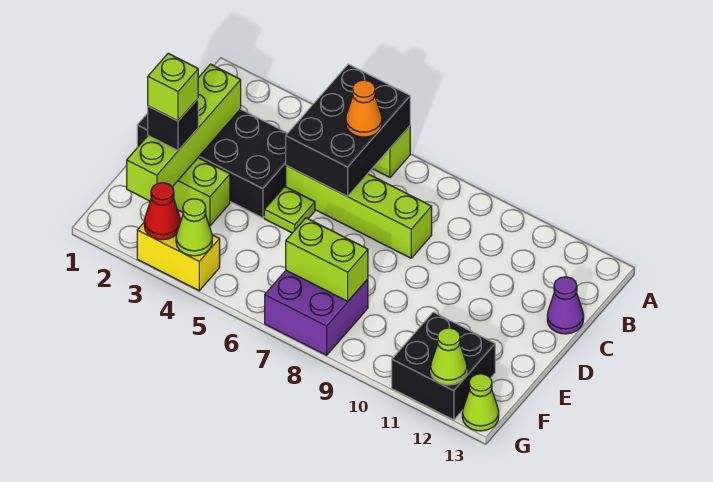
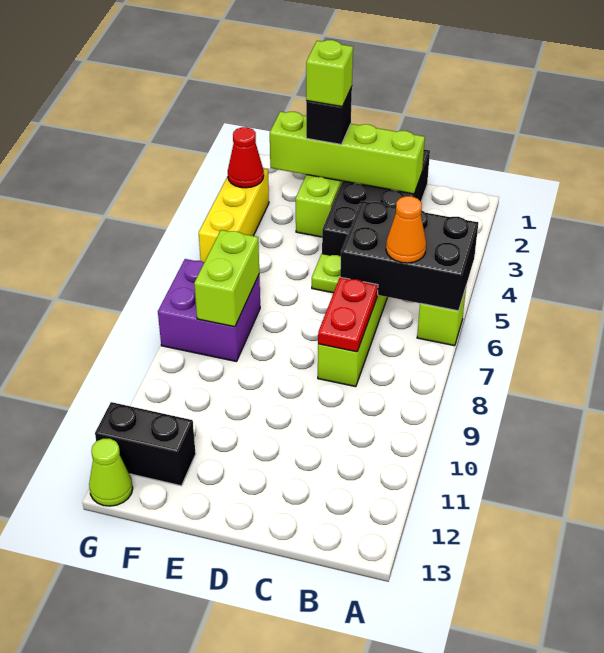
none -> red plate C7:C8 level 2
purple cone C13 level 1 -> none
black brick F11:G12 level 1 -> black brick F12:G12 level 1
yellow brick G3:G4 level 1 -> yellow brick G3:G5 level 1
lime cone G4 level 2 -> none
lime cone G12 level 2 -> none

